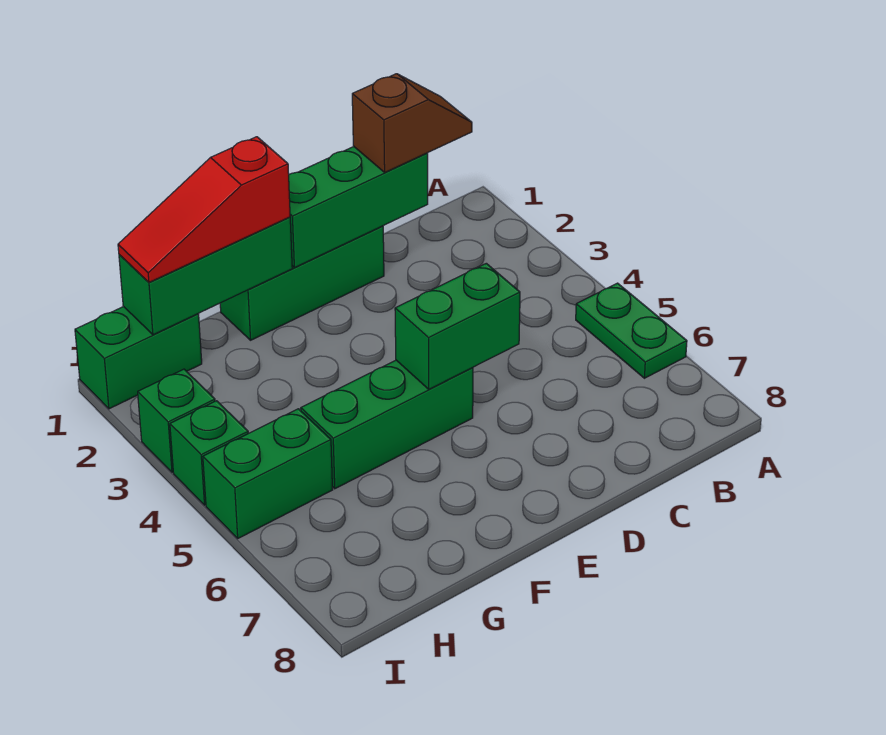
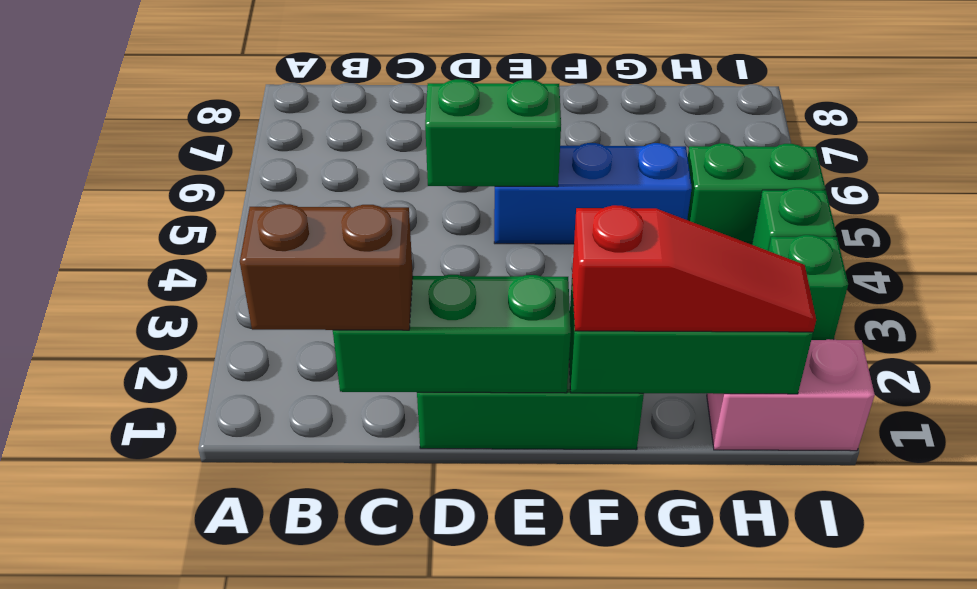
green plate A5:A6 level 1 -> none
brown slope B1:C1 level 3 top C -> brown brick B1:C1 level 3
green brick E5:G5 level 1 -> blue brick E5:G5 level 1
green brick H1:I1 level 1 -> pink brick H1:I1 level 1

